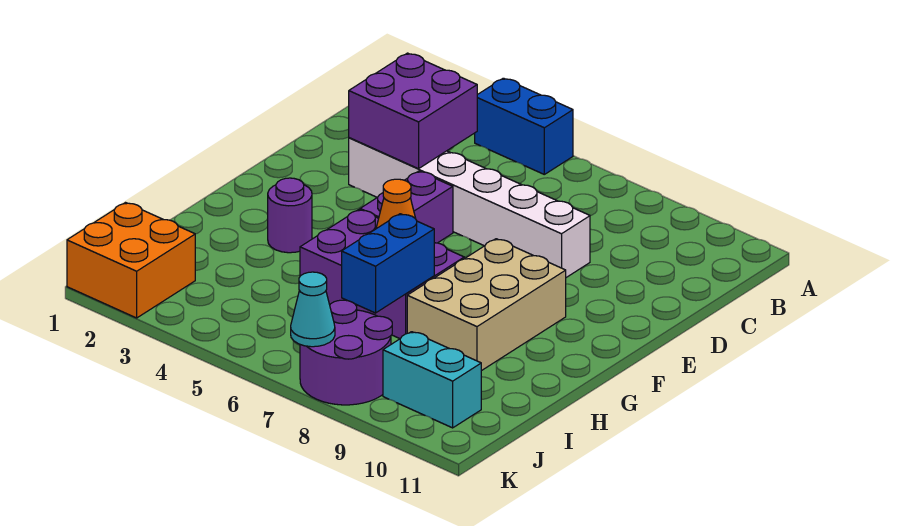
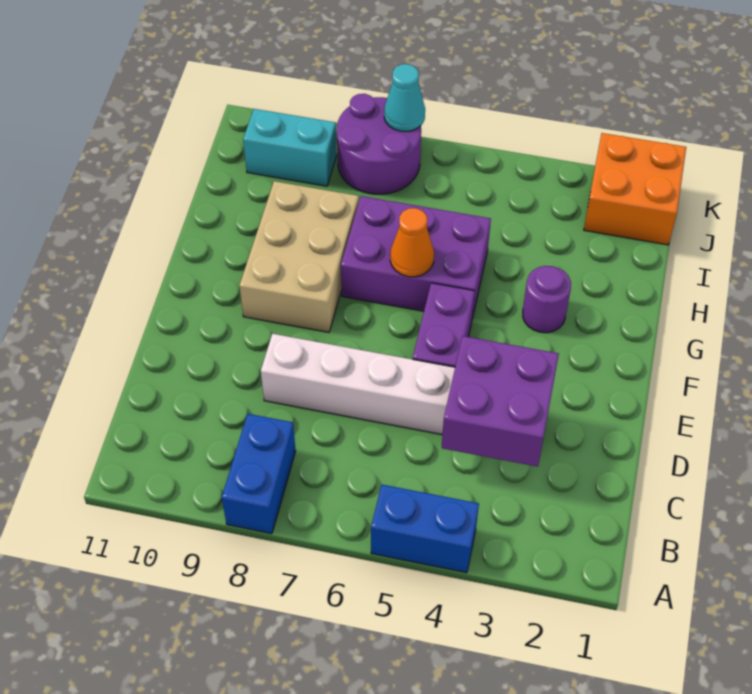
blue brick H7:I7 level 2 -> blue brick A8:B8 level 1

